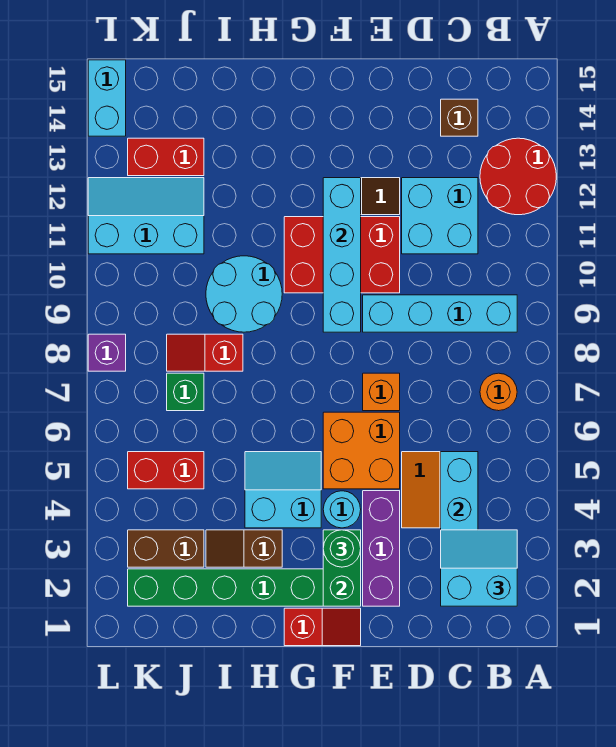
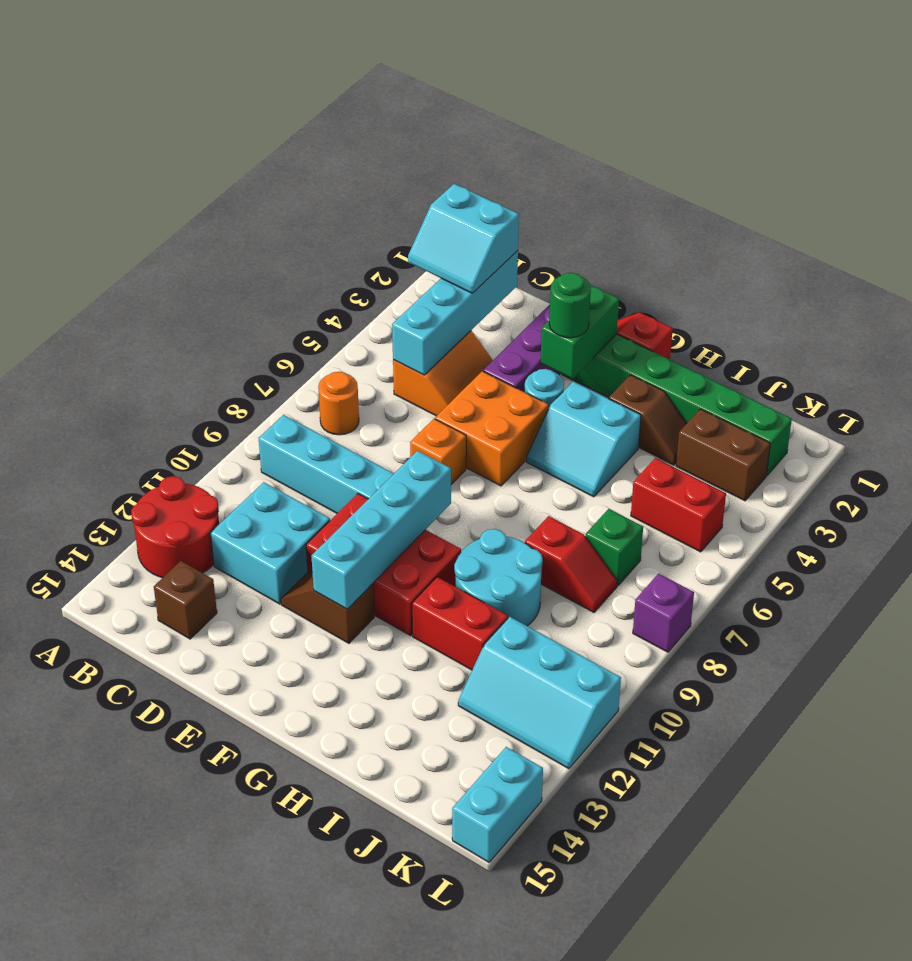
red brick J13:K13 level 1 -> red brick H11:I11 level 1

